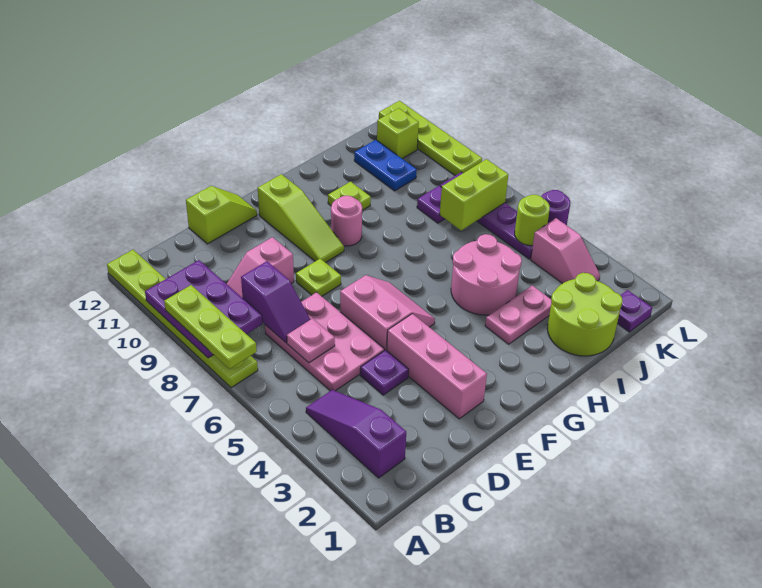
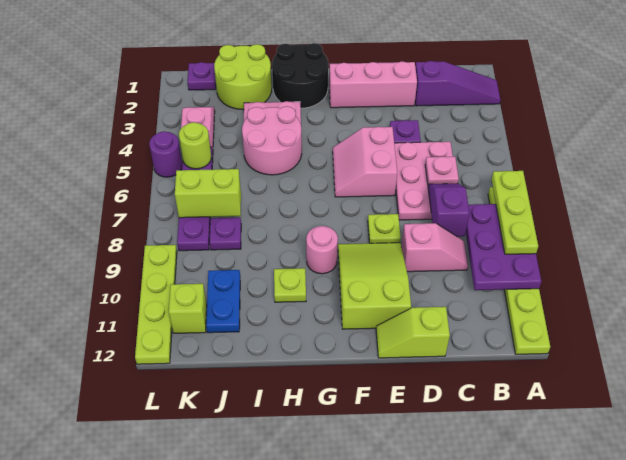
purple slope B2:B4 level 1 top 2 -> purple slope A2:C2 level 1 top C
pink brick E2:E4 level 1 -> pink brick D2:F2 level 1
lime slope F9:F11 level 1 top 11 -> lime slope E9:F11 level 1 top 11
none -> black round brick G1:H2 level 1

